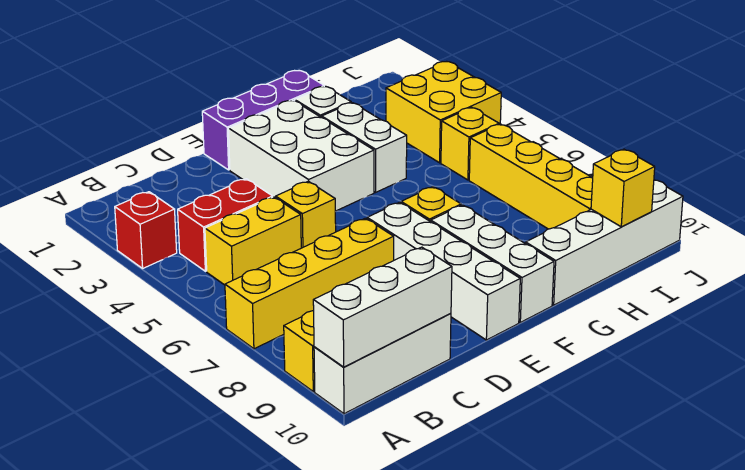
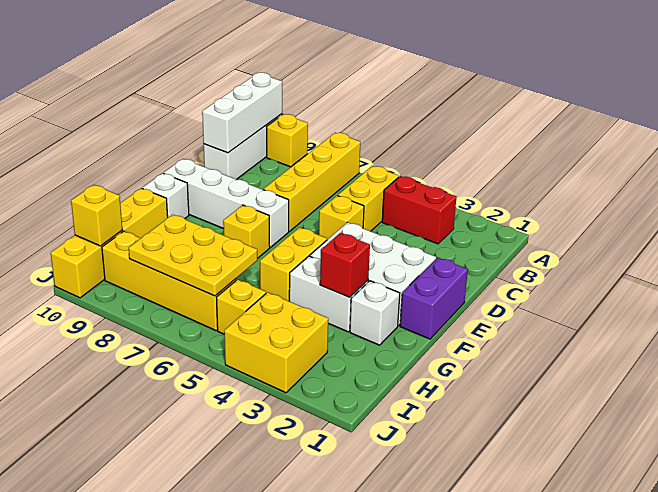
red brick A3 level 1 -> red brick G3 level 2
red brick B4:C4 level 1 -> red brick B3:B4 level 1
purple brick E1:G1 level 1 -> purple brick E1:F1 level 1
none -> yellow brick F5:G5 level 1
white brick F8:F10 level 1 -> white brick F10 level 1
white brick G10:J10 level 1 -> yellow brick G10:J10 level 1
none -> yellow plate H6:I8 level 2

